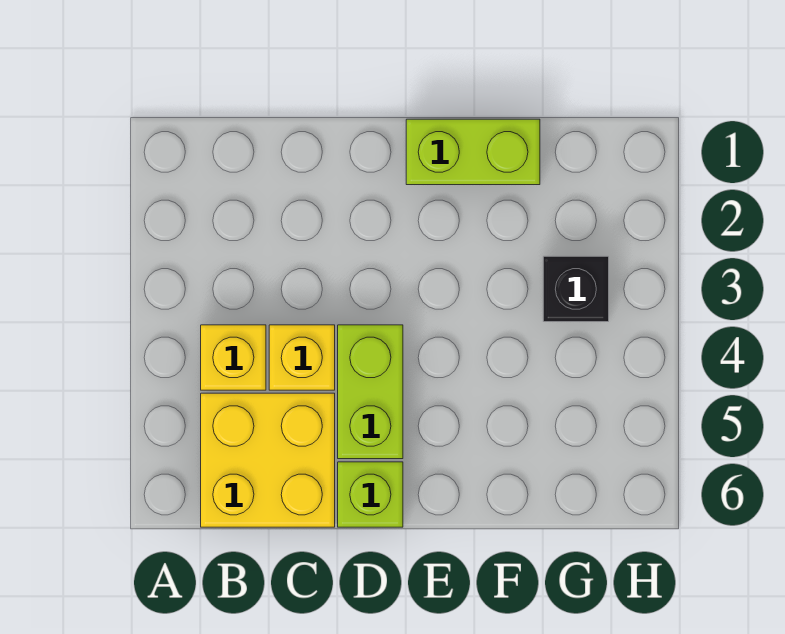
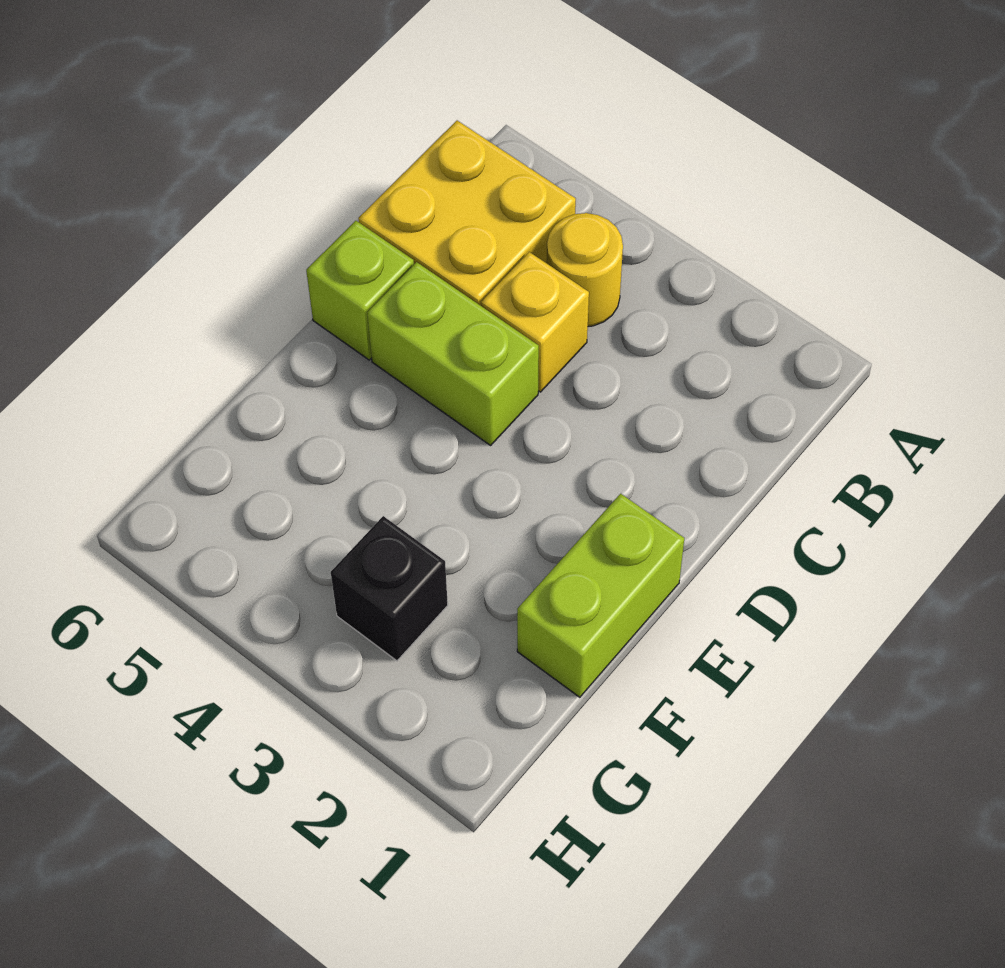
yellow brick B4 level 1 -> yellow round brick B4 level 1

